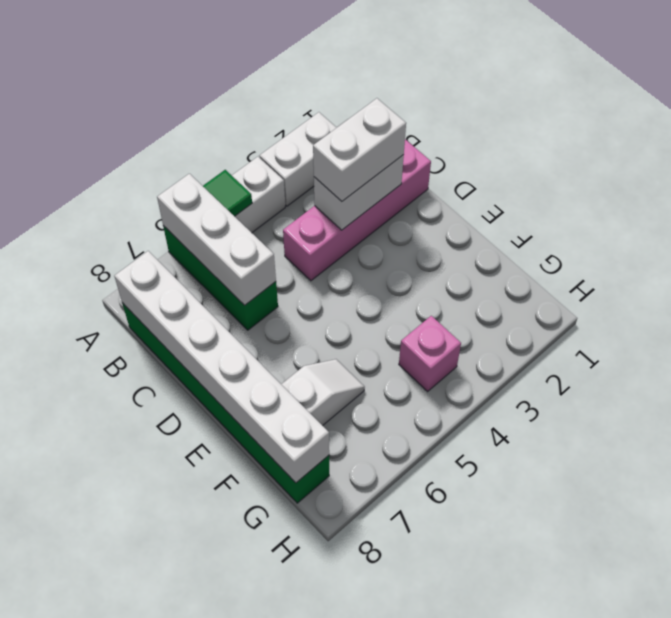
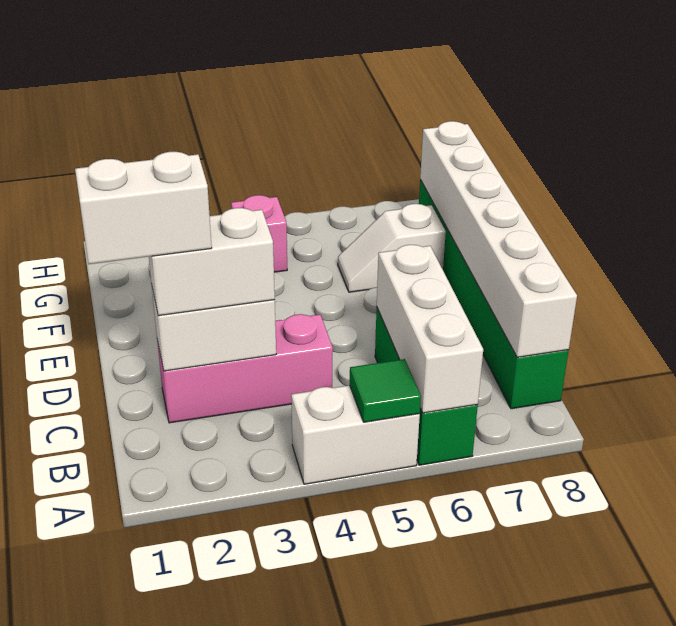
white brick A2:A3 level 1 -> white brick C1:C2 level 4
pink brick C1:C4 level 1 -> pink brick C2:C4 level 1

